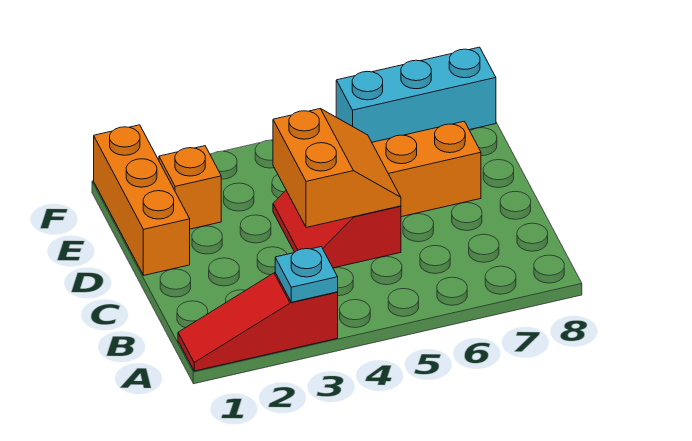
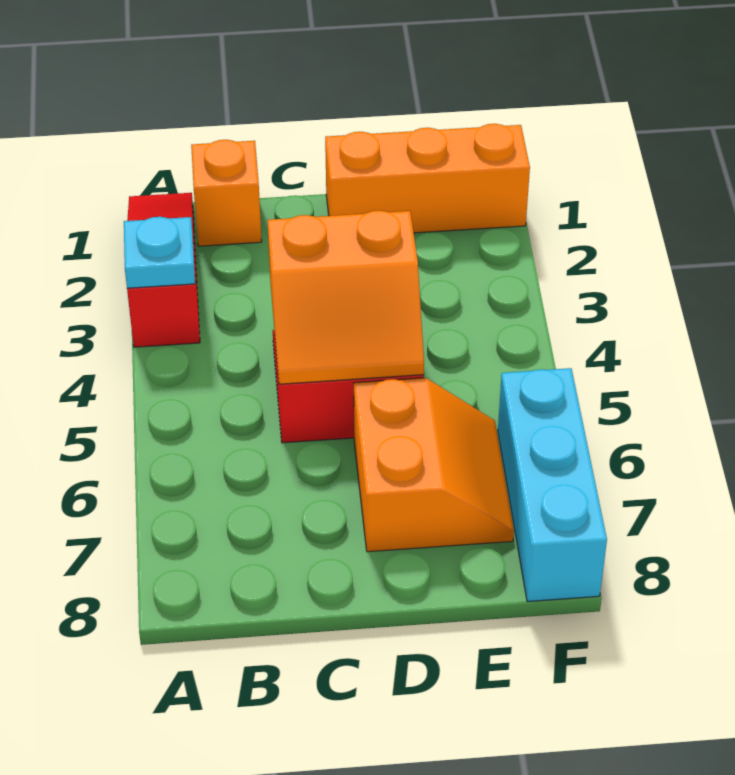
orange brick E2 level 1 -> orange brick B1 level 1

